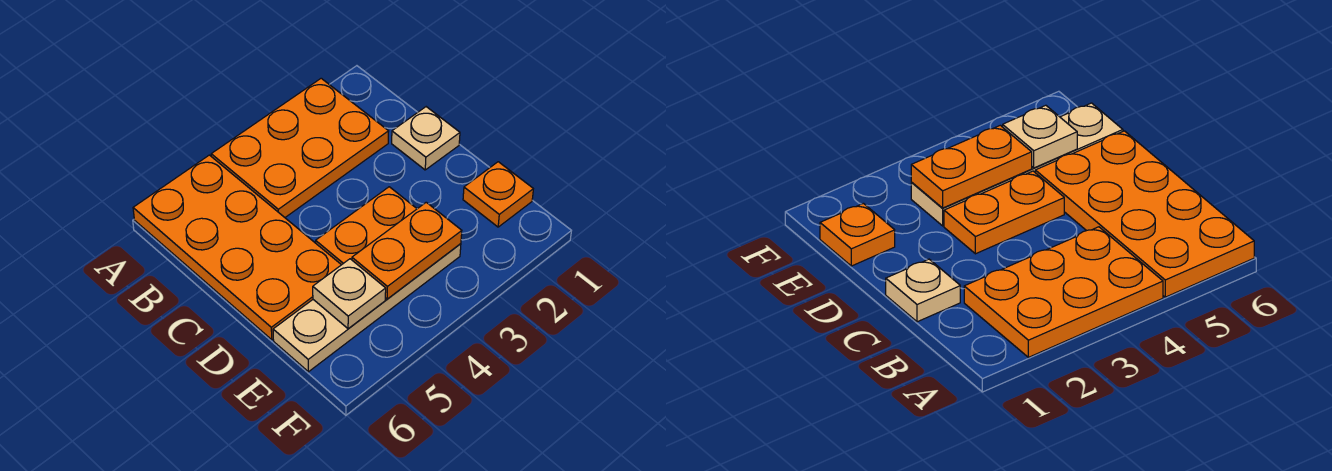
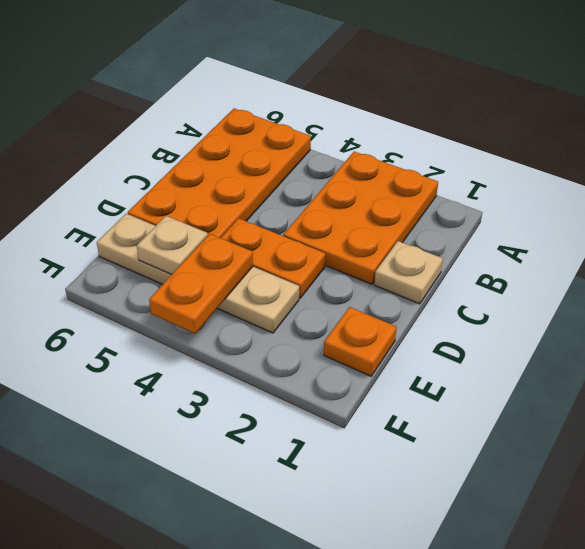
orange plate A2:B4 level 1 -> orange plate A2:C3 level 1
orange plate E3:E4 level 2 -> orange plate E4:F4 level 2

